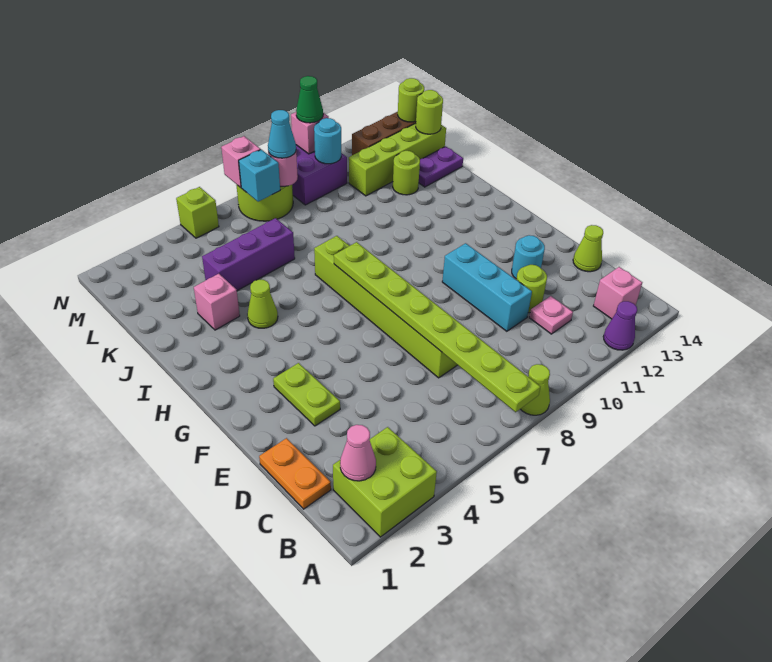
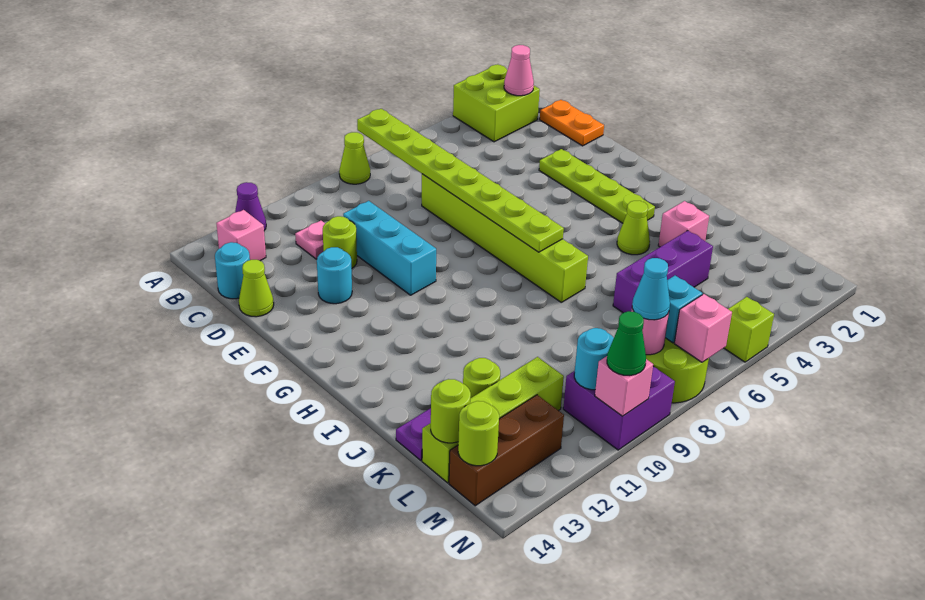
none -> cyan round brick C14 level 1
lime plate E3:F3 level 1 -> lime plate E3:H3 level 1

